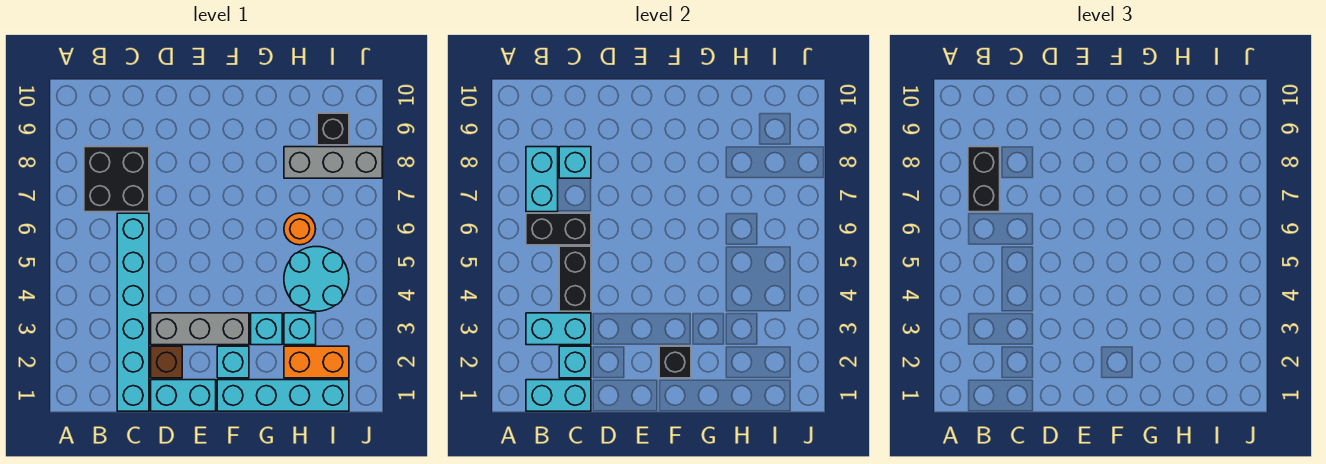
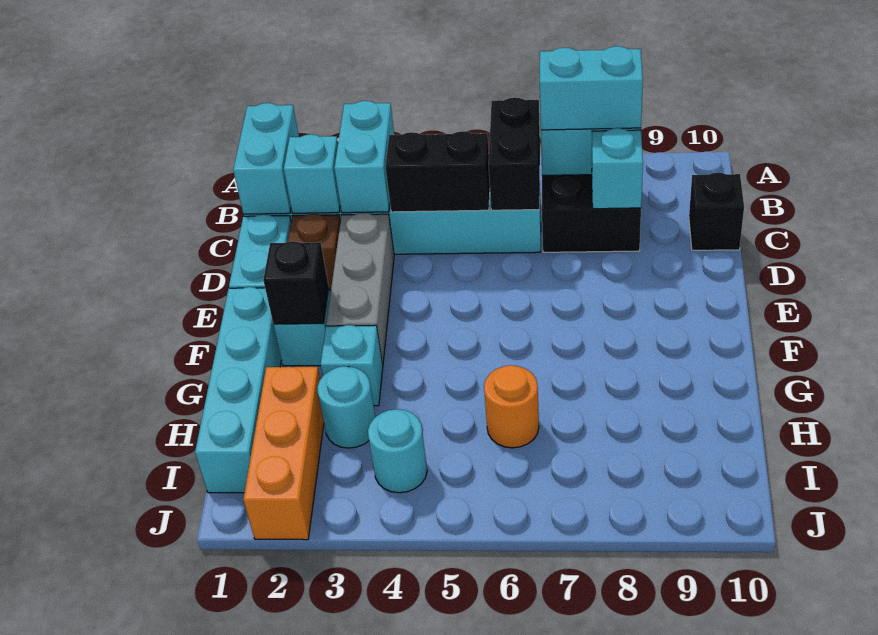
black brick B7:B8 level 3 -> cyan brick B7:B8 level 3
orange brick H2:I2 level 1 -> orange brick H2:J2 level 1
cyan brick H3 level 1 -> cyan round brick H3 level 1
cyan round brick H4:I5 level 1 -> cyan round brick I4 level 1
grey brick H8:J8 level 1 -> none
black brick I9 level 1 -> black brick C10 level 1

